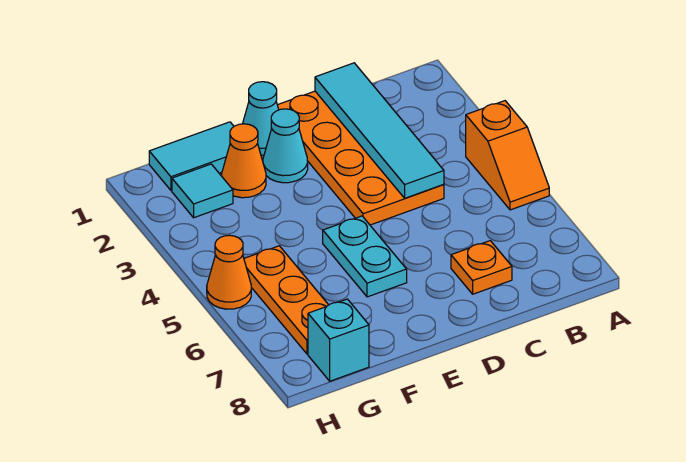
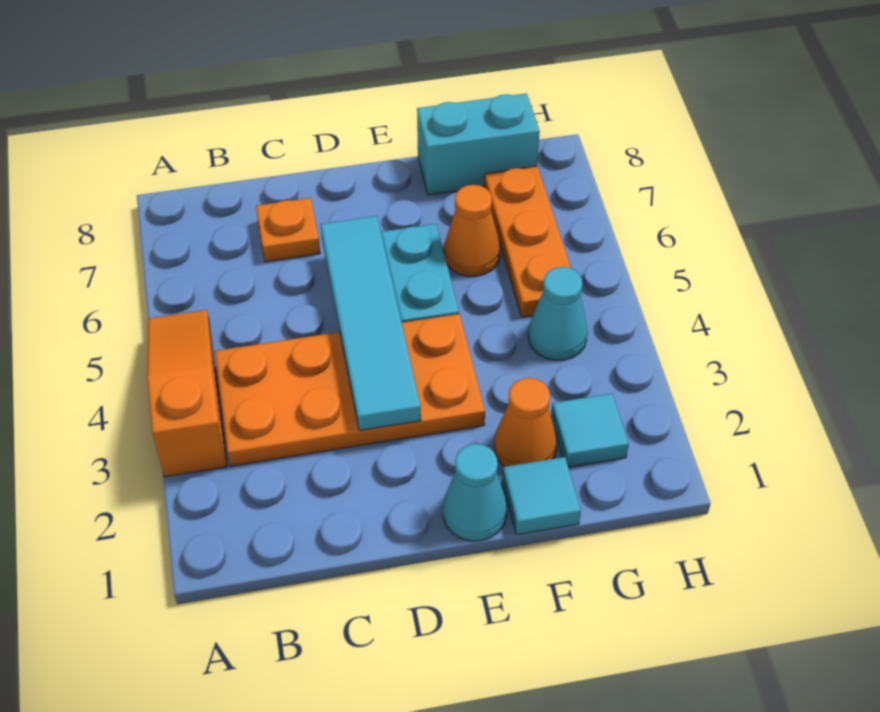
orange slope A4:A5 level 1 top 4 -> orange slope A3:A5 level 1 top 3
orange plate C1:D4 level 1 -> orange plate B3:E4 level 1
cyan tile C1:C4 level 2 -> cyan tile D3:D6 level 2
cyan cone E2 level 1 -> cyan cone G4 level 1
cyan tile F1:G1 level 1 -> cyan tile F1 level 1
cyan brick G8 level 1 -> cyan brick F8:G8 level 1
orange cone H5 level 1 -> orange cone F6 level 1

